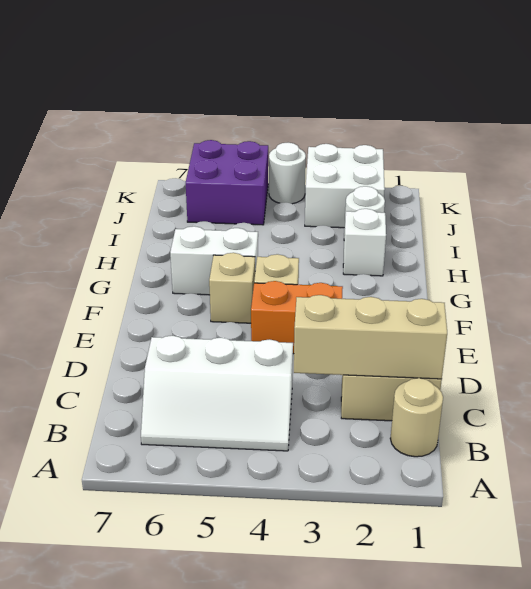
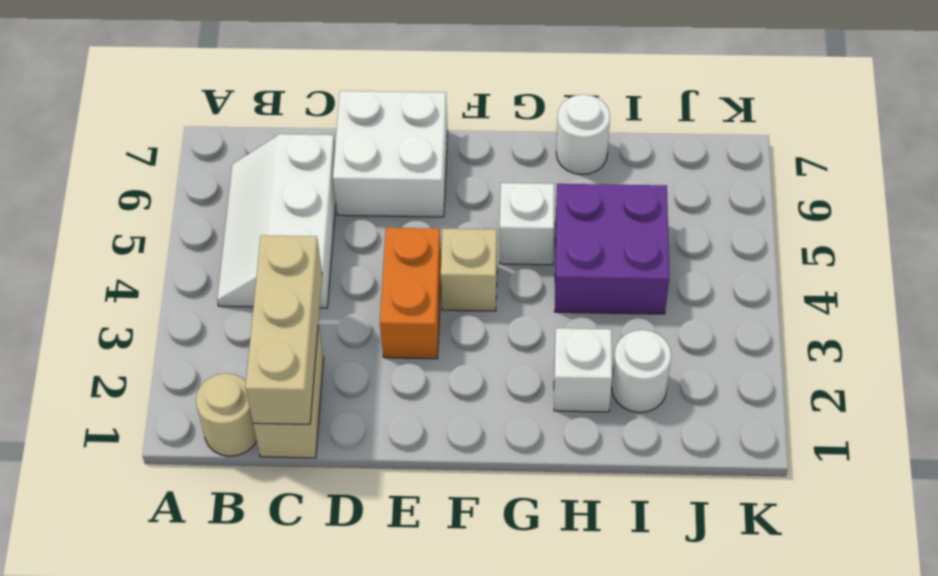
tan brick F5 level 1 -> none
white brick G5:G6 level 1 -> white brick G5 level 1
white brick J2:K3 level 1 -> white brick D6:E7 level 1
purple brick J5:K6 level 1 -> purple brick H4:I5 level 1
white round brick K4 level 1 -> white round brick H7 level 1

